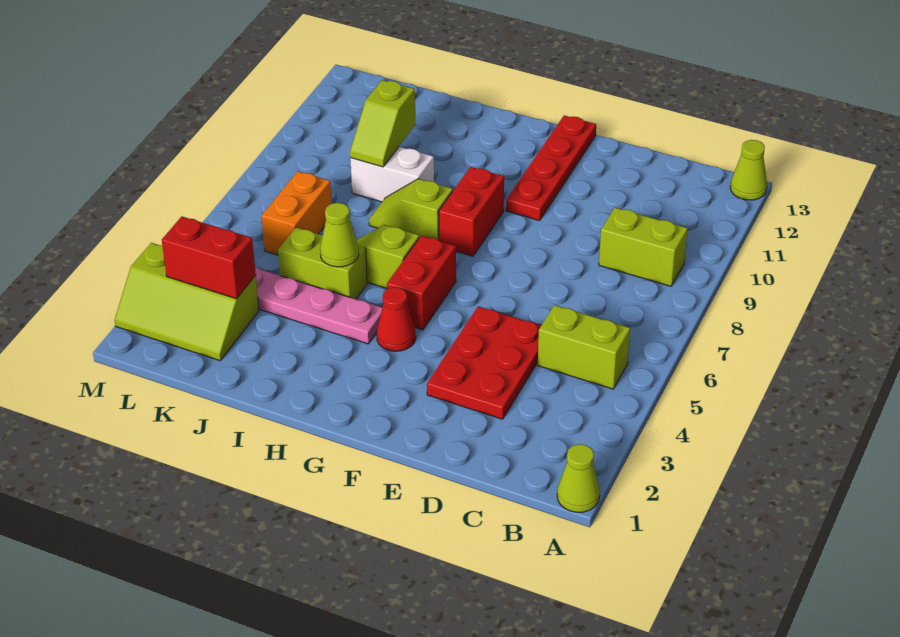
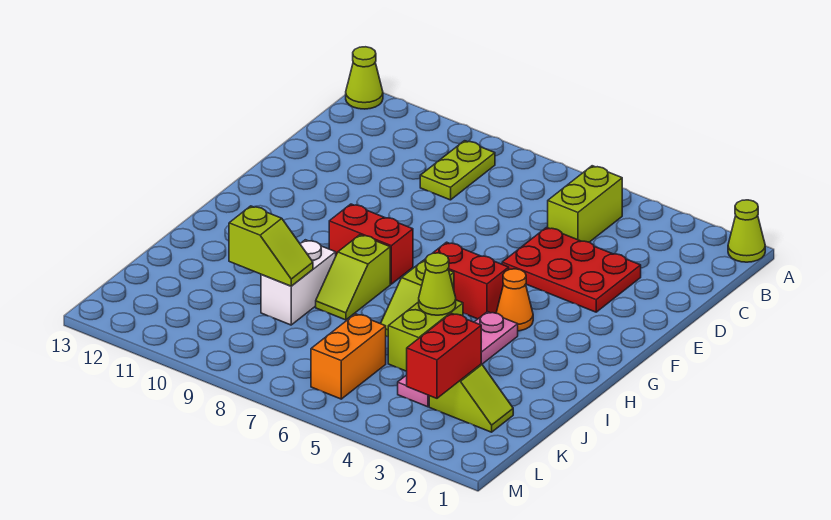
lime brick B9:C9 level 1 -> lime plate B9:C9 level 1
red plate F10:F13 level 1 -> none
red cone G4 level 1 -> orange cone G4 level 1
lime slope K2:M3 level 1 top 3 -> lime slope K2:K3 level 1 top 3
orange brick K6:K7 level 1 -> orange brick K6:L6 level 1

